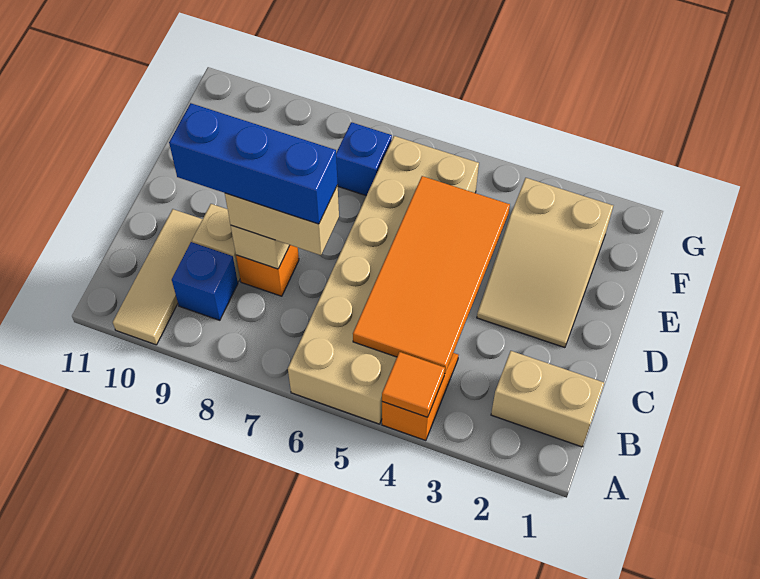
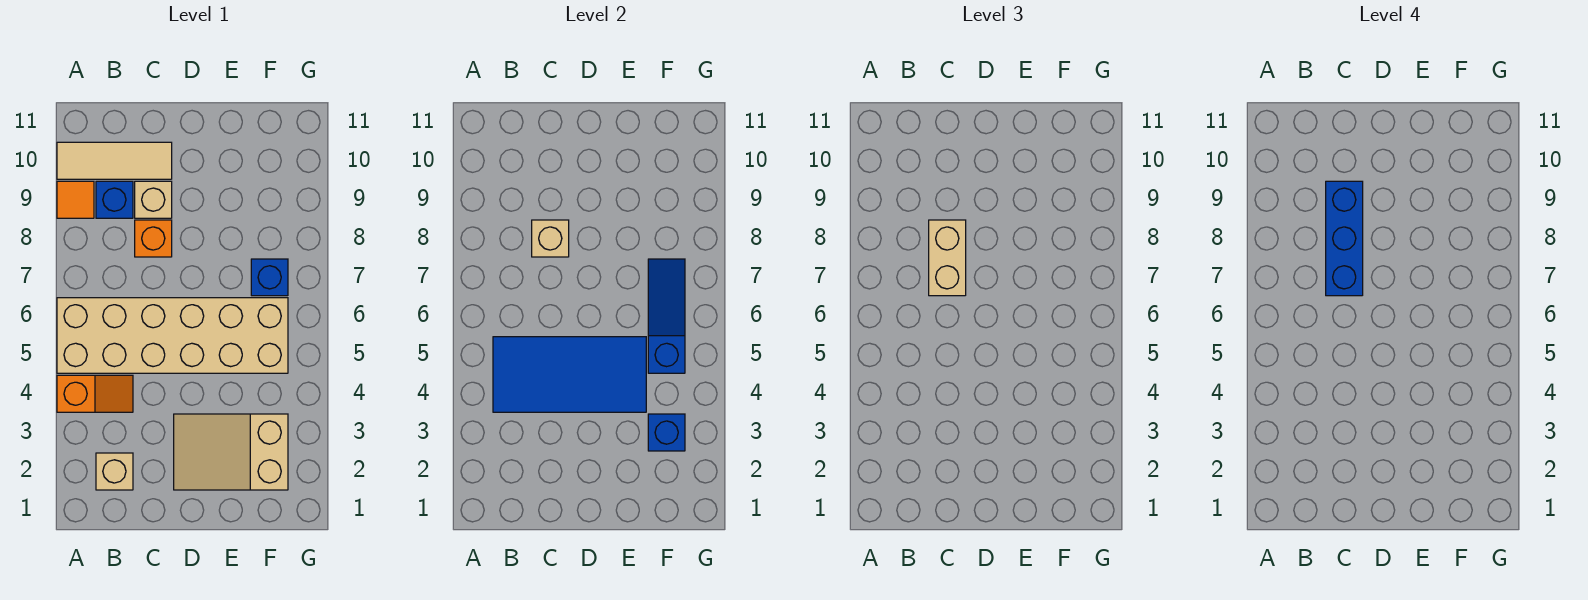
orange tile A4 level 2 -> orange tile A9 level 1
tan brick B1:B2 level 1 -> tan brick B2 level 1
orange tile B4:E5 level 2 -> blue tile B4:E5 level 2
none -> blue brick F3 level 2
none -> blue slope F5:F7 level 2 top 5

